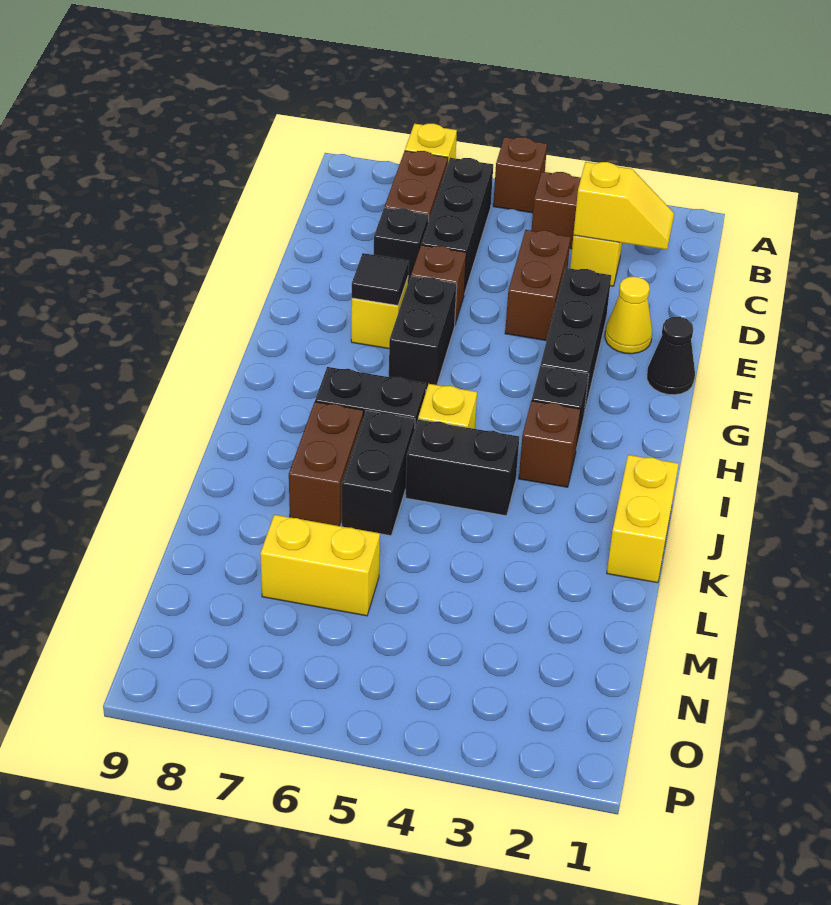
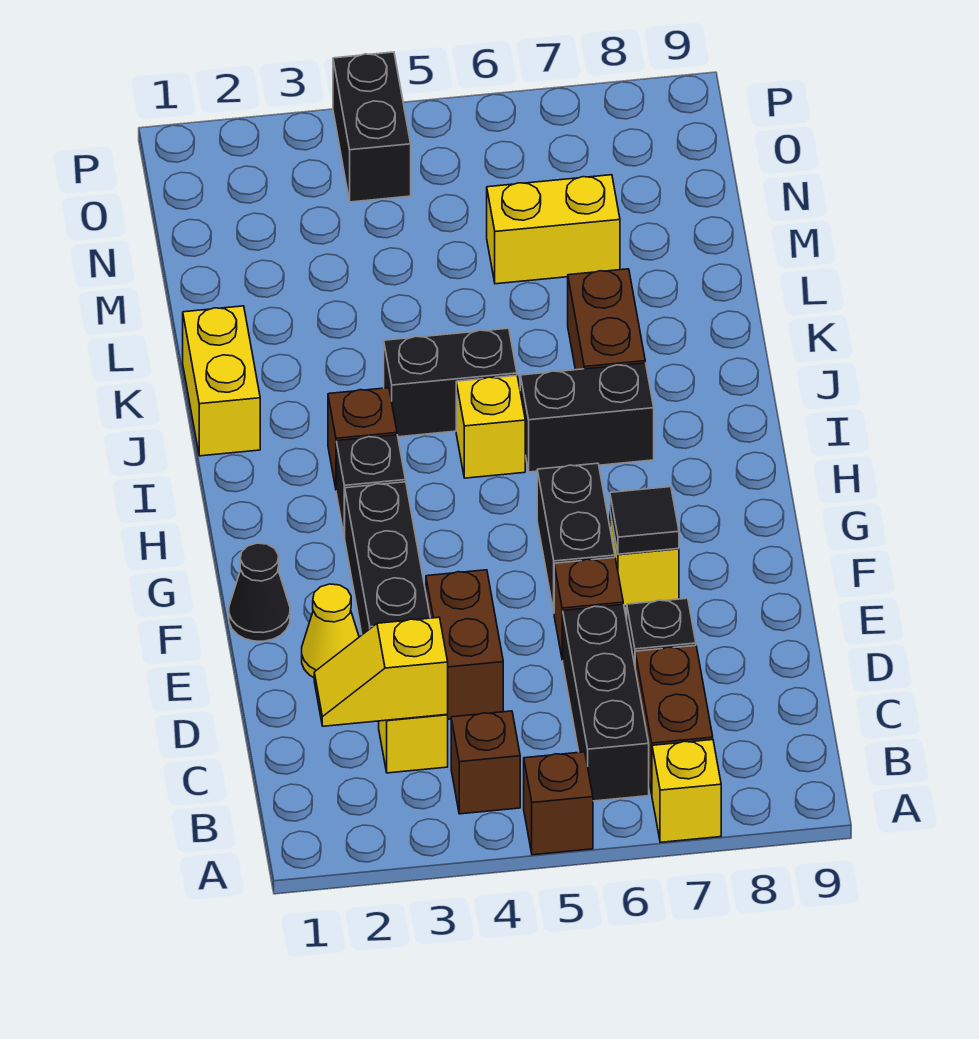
black brick J6:K6 level 1 -> black brick O4:P4 level 1

